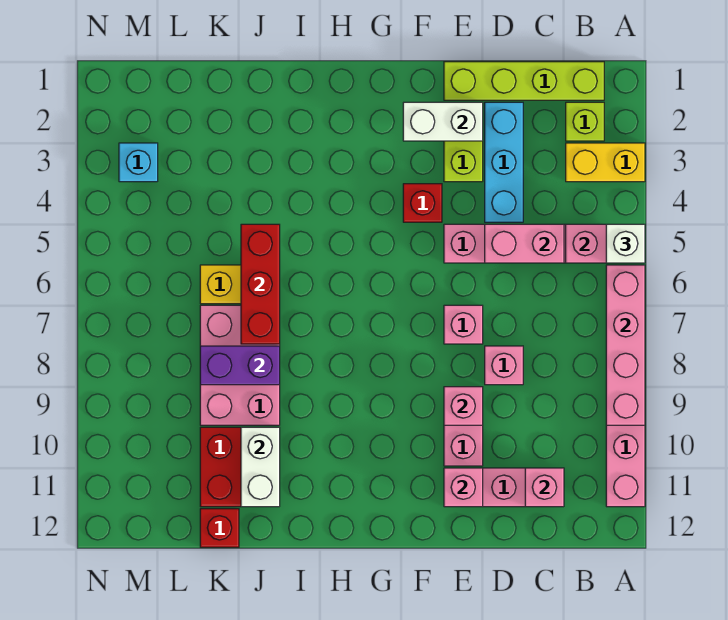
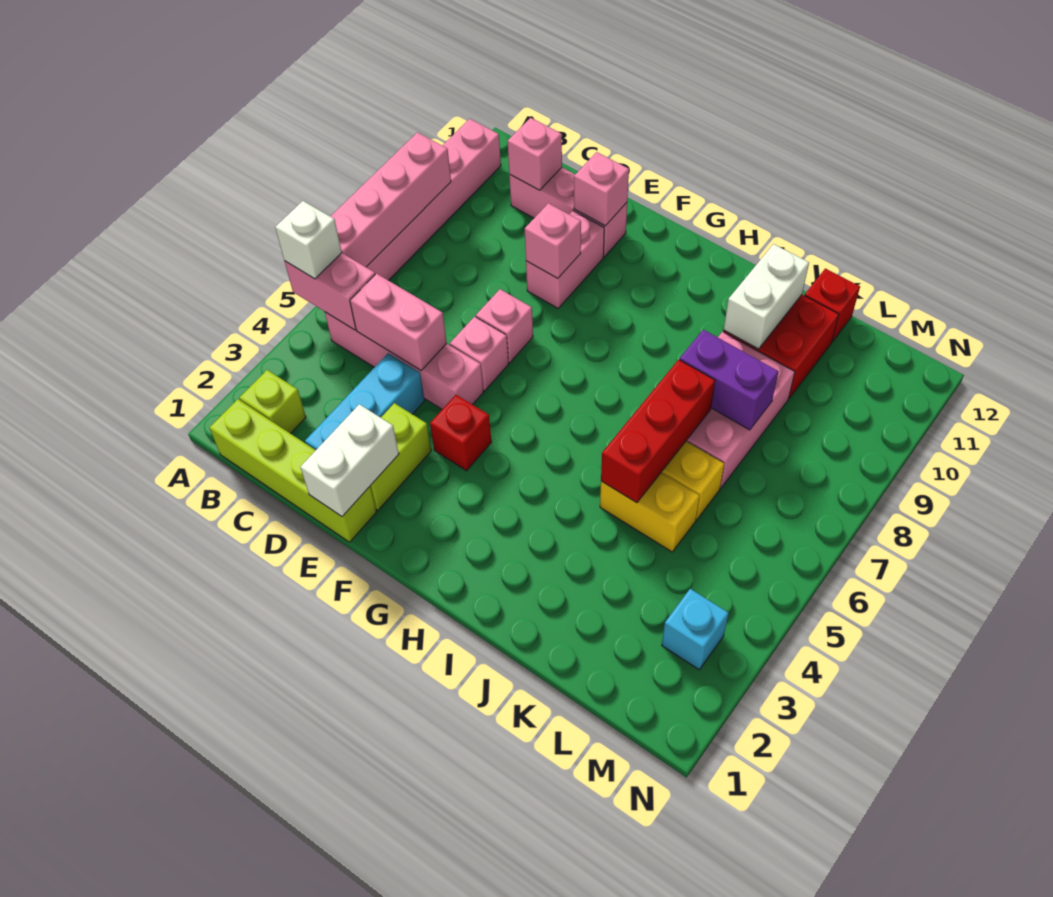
yellow brick A3:B3 level 1 -> yellow brick J5:K5 level 1
pink brick D8 level 1 -> pink brick E6 level 1
white brick E2:F2 level 2 -> white brick E1:E2 level 2

